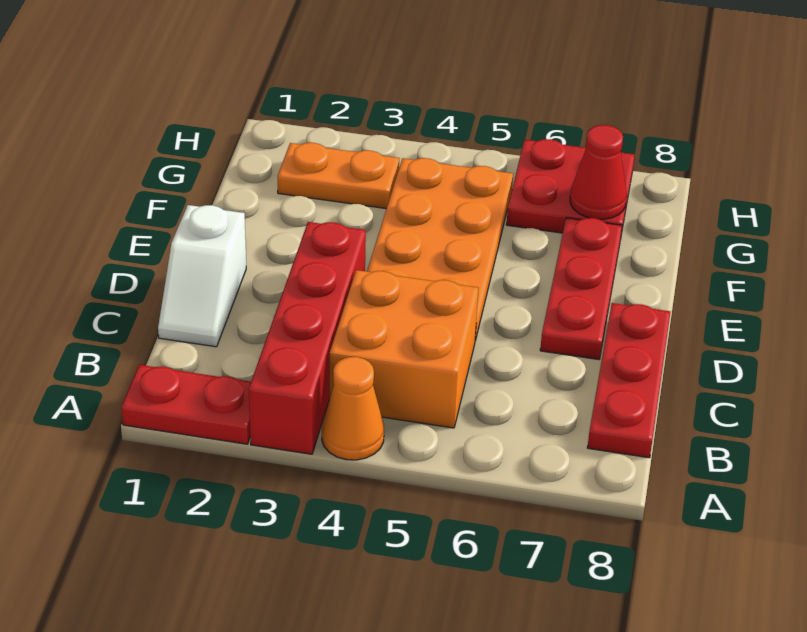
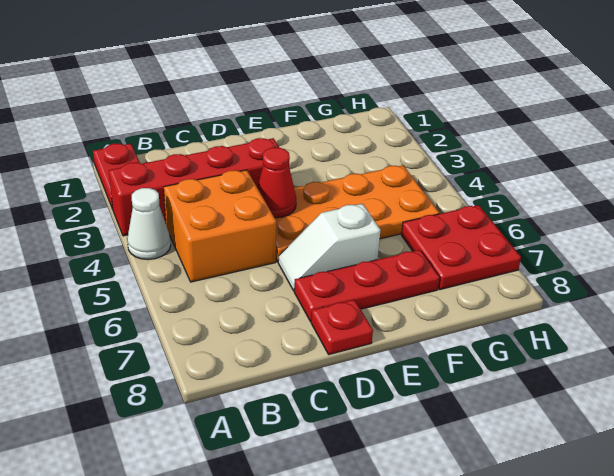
orange cone A4 level 1 -> white cone A4 level 1
red plate B8:D8 level 1 -> red plate D8 level 1
white slope C1:D1 level 1 top D -> white slope D6:E6 level 1 top E
orange plate G2:G3 level 1 -> none
red cone G7 level 2 -> red cone D4 level 2

